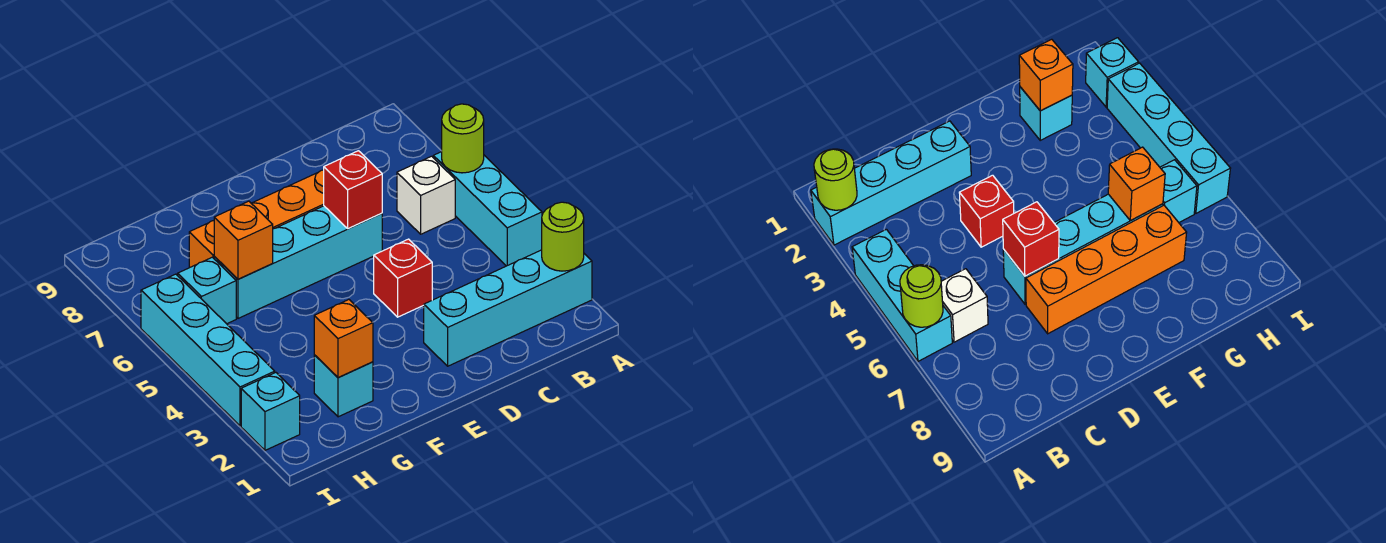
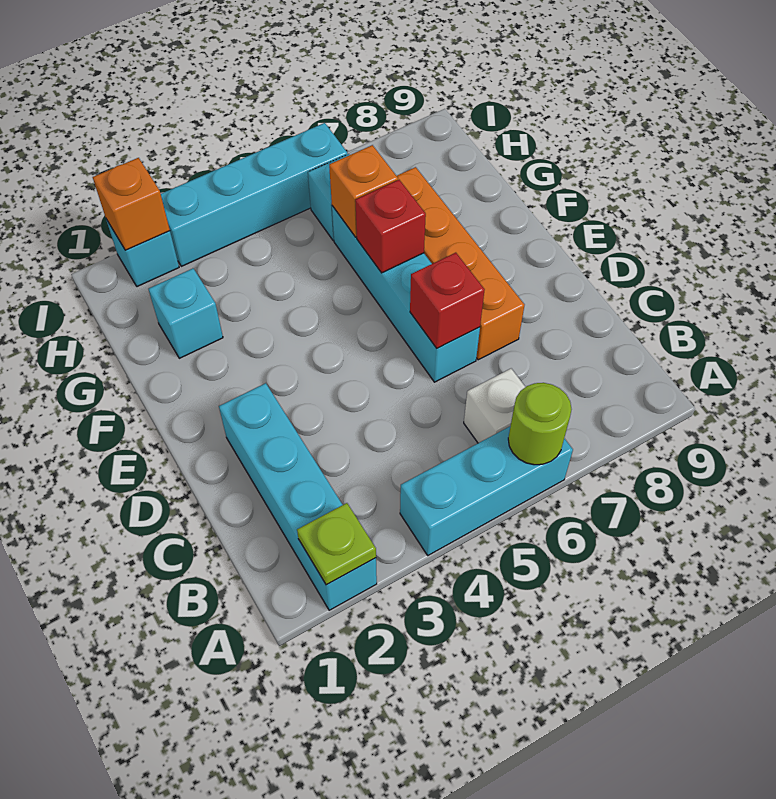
lime round brick A2 level 2 -> lime plate A2 level 2
red brick D4 level 1 -> red brick F6 level 2
orange brick G2 level 2 -> orange brick I2 level 2

